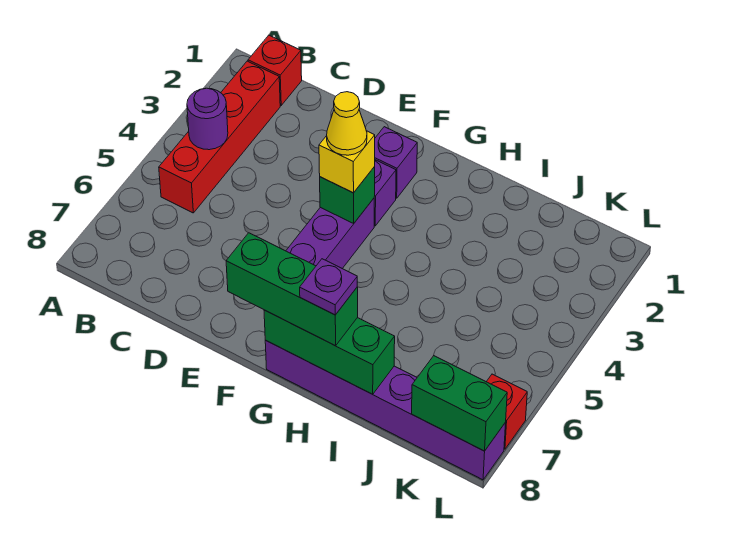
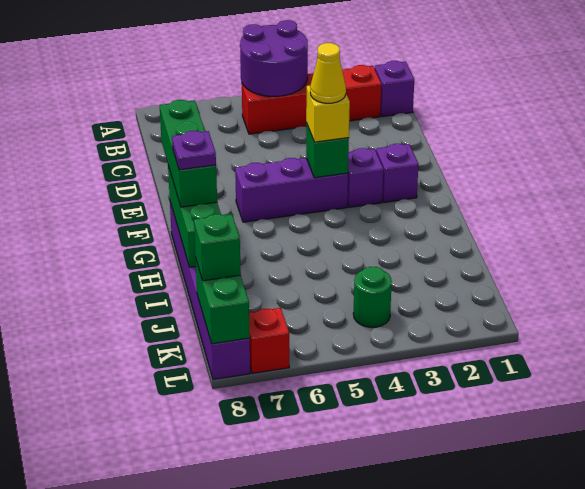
red brick B1 level 1 -> purple brick B1 level 1
purple round brick B4 level 2 -> purple round brick A4:B5 level 2
none -> green round brick K4 level 1
none -> green brick K8 level 3

